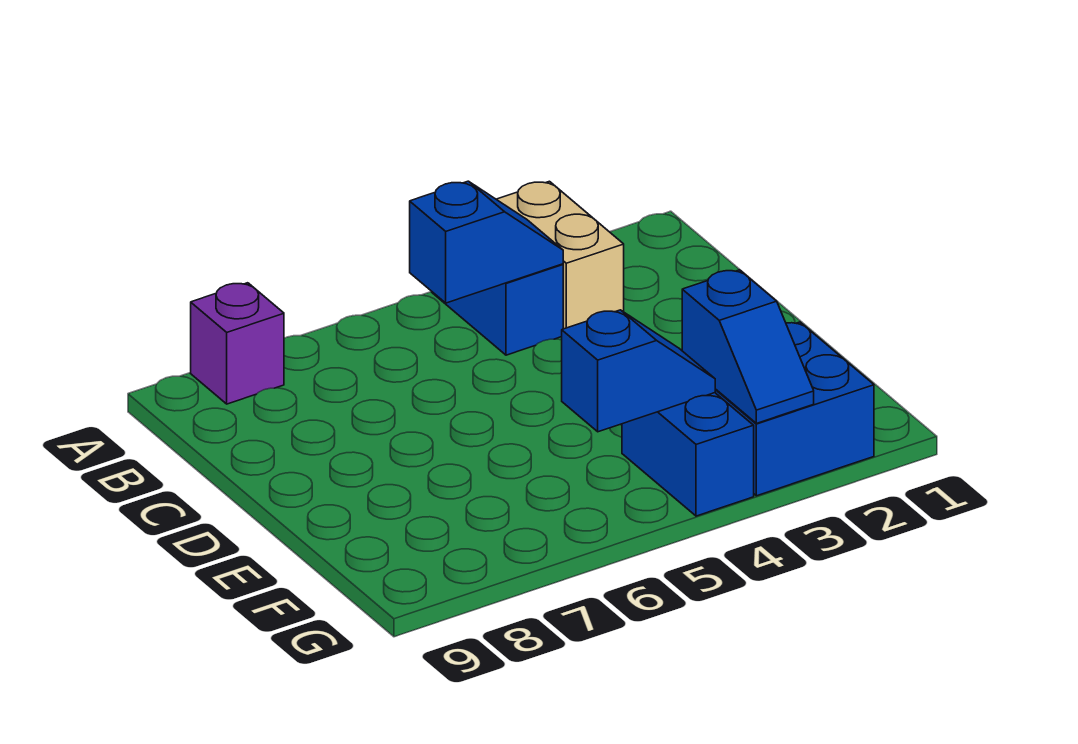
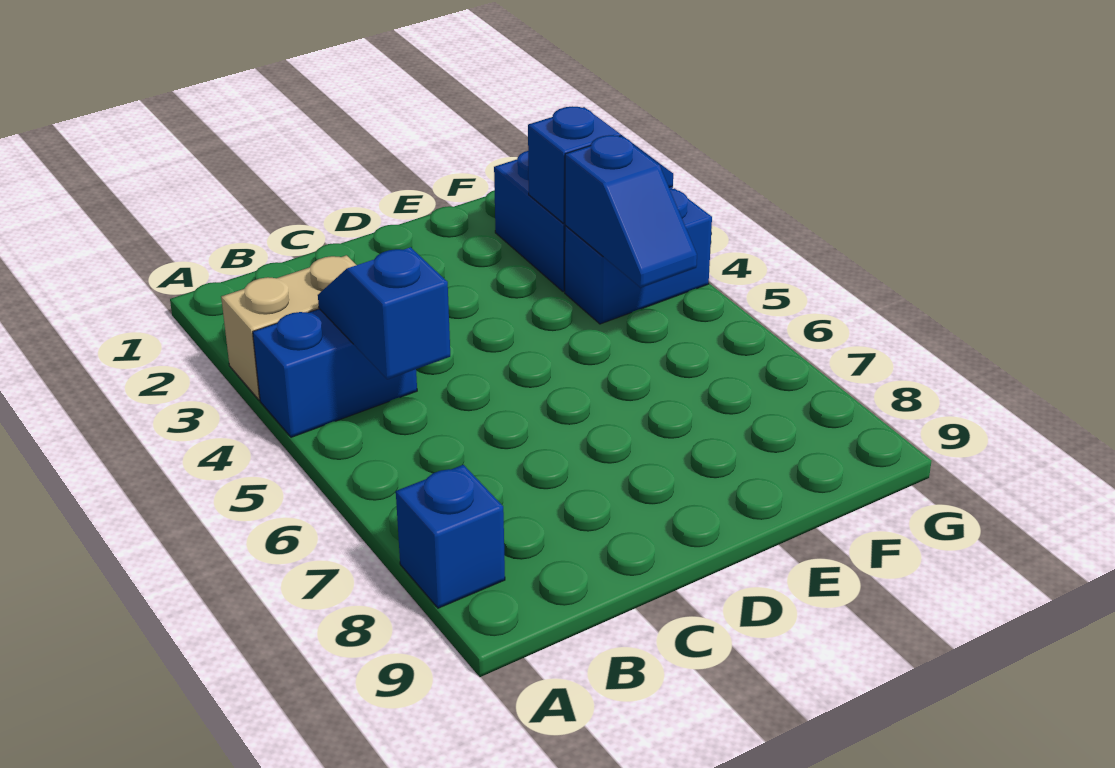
purple brick A8 level 1 -> blue brick A8 level 1
blue slope F4:F5 level 2 top 5 -> blue slope F4:F5 level 2 top 4

